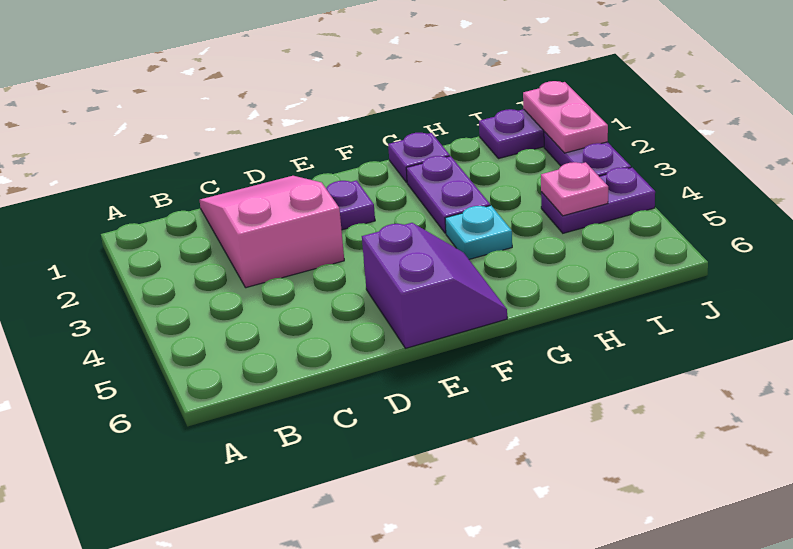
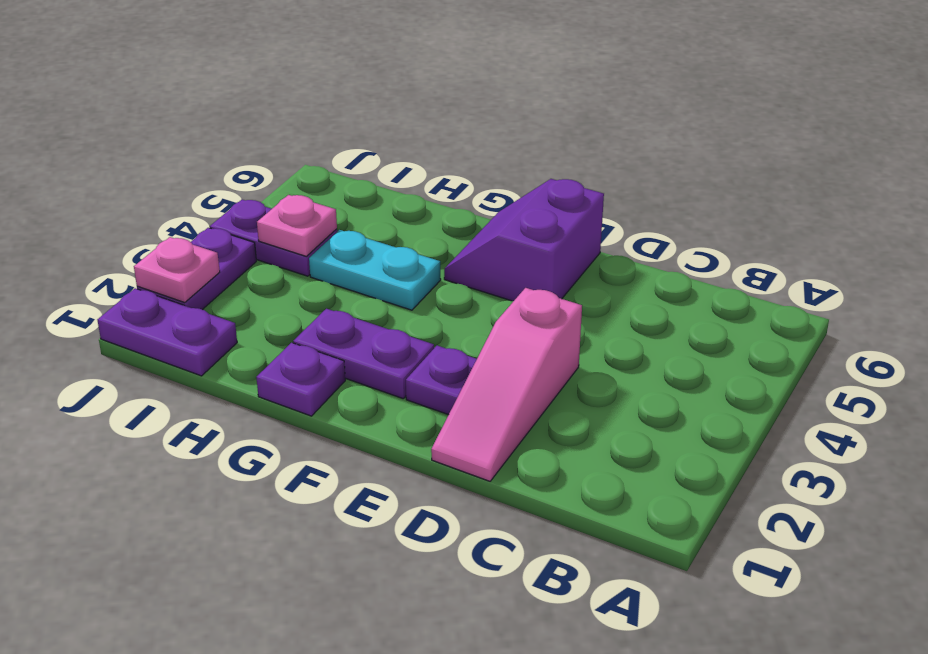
pink slope C1:D3 level 1 top 3 -> pink slope D1:D3 level 1 top 3
purple plate G2:G3 level 1 -> purple plate F2:G2 level 1
cyan plate G4 level 1 -> cyan plate G4:H4 level 1
pink plate J1:J2 level 2 -> pink plate J2 level 2

